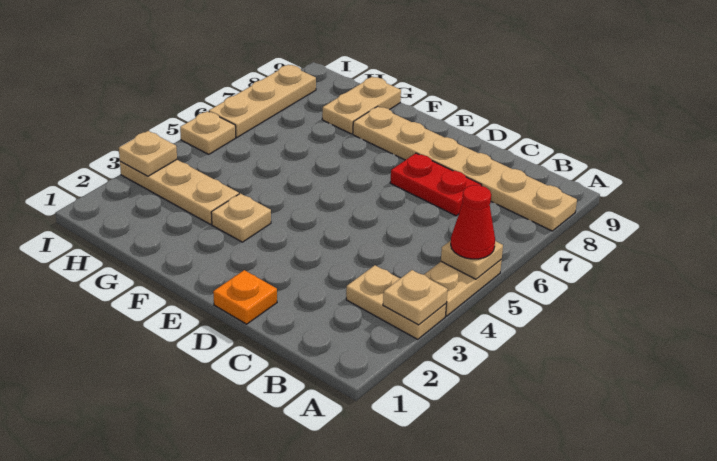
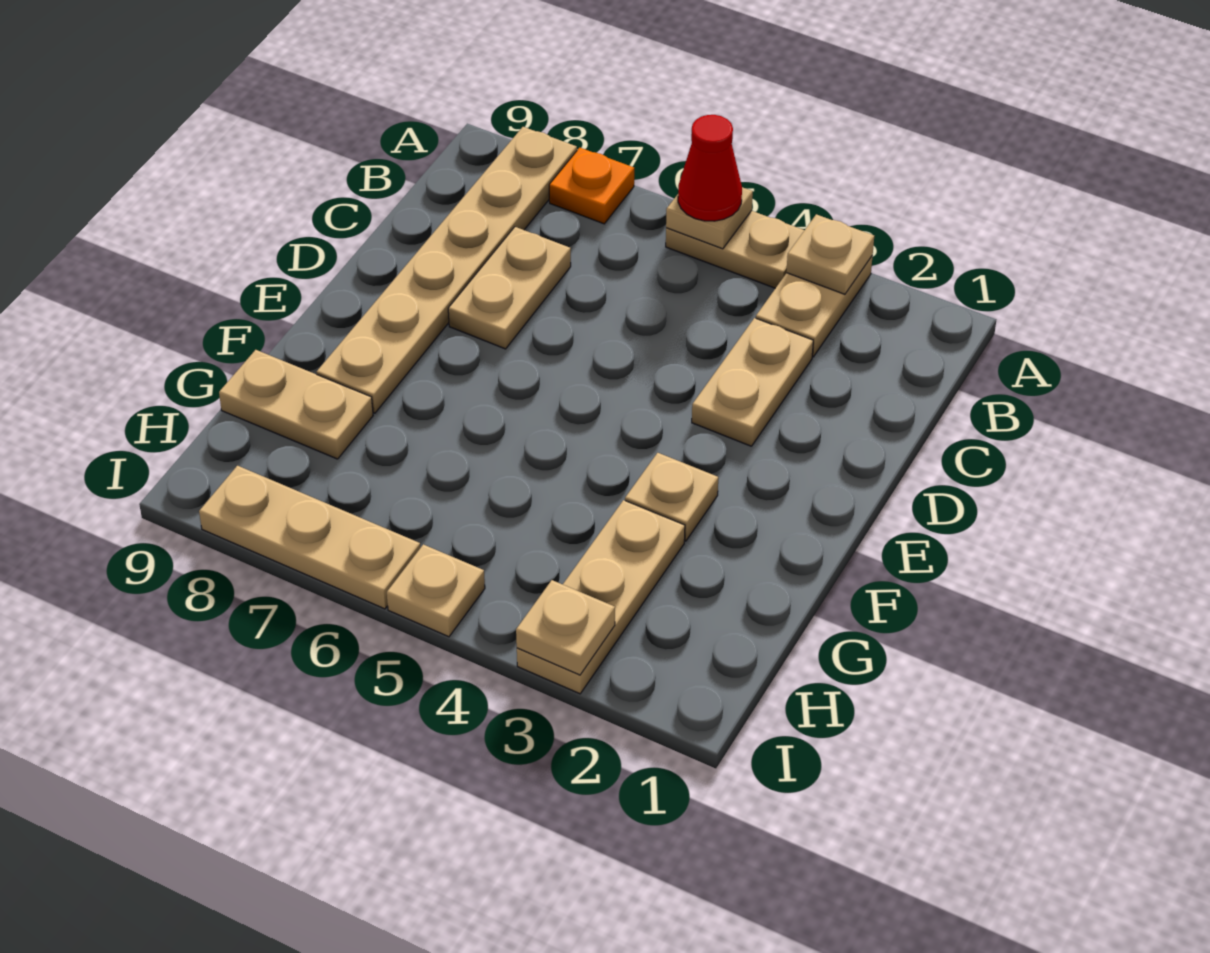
none -> tan plate C3:D3 level 1
red plate C7:D7 level 1 -> tan plate C7:D7 level 1
orange plate D1 level 1 -> orange plate A7 level 1

